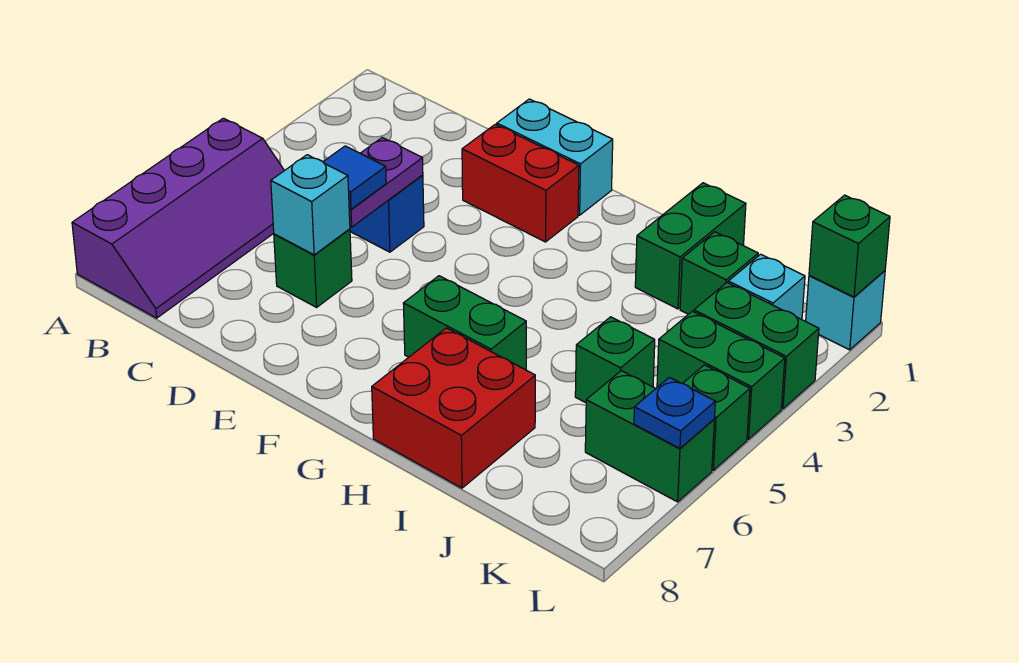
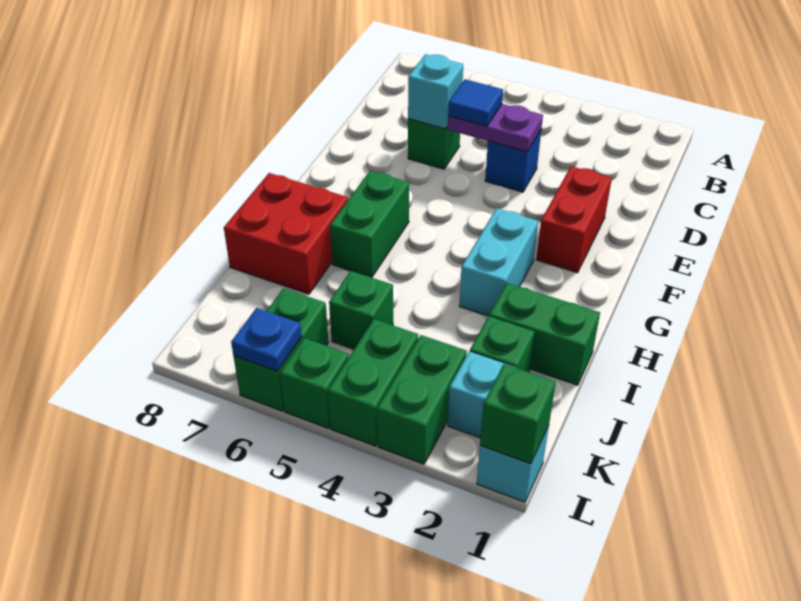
purple slope A5:B8 level 1 top A -> none
cyan brick E1:F1 level 1 -> cyan brick G3:H3 level 1

